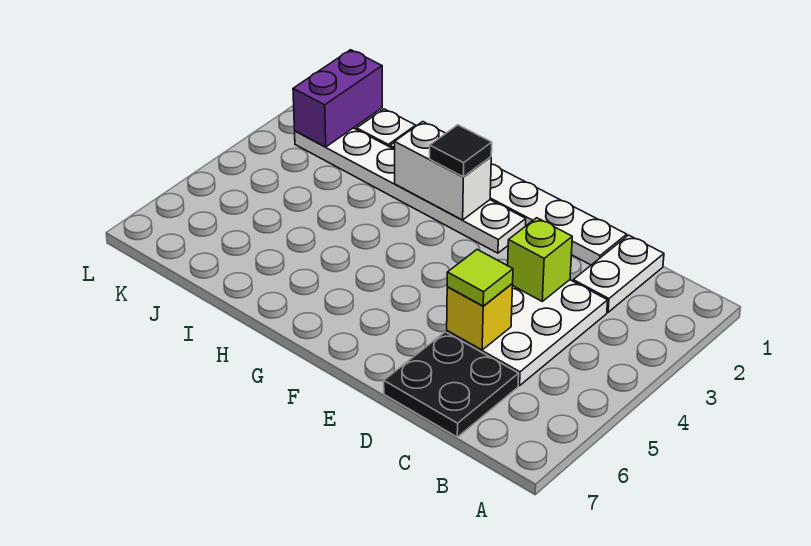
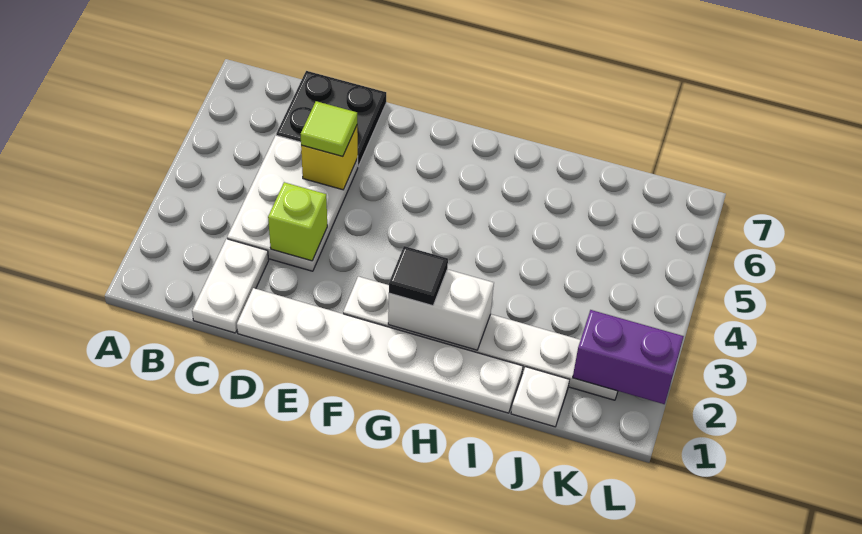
purple brick K1:K2 level 2 -> purple brick K2:L2 level 2

